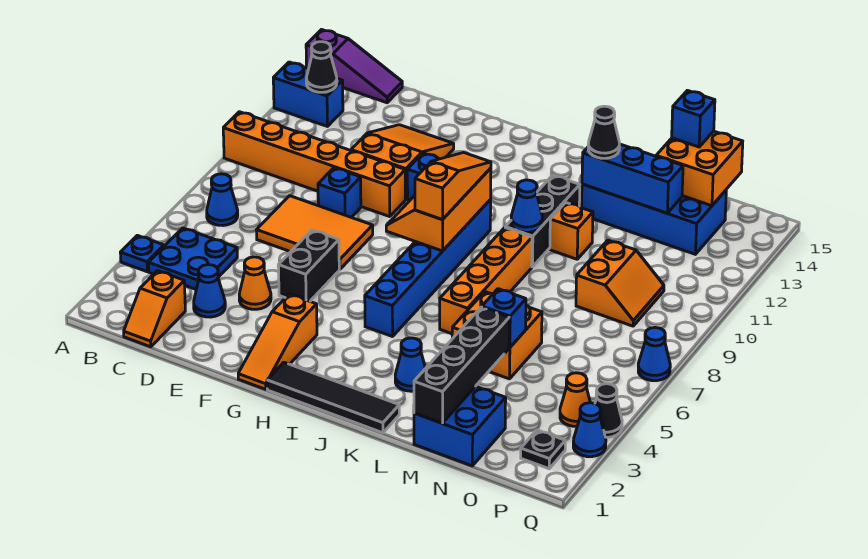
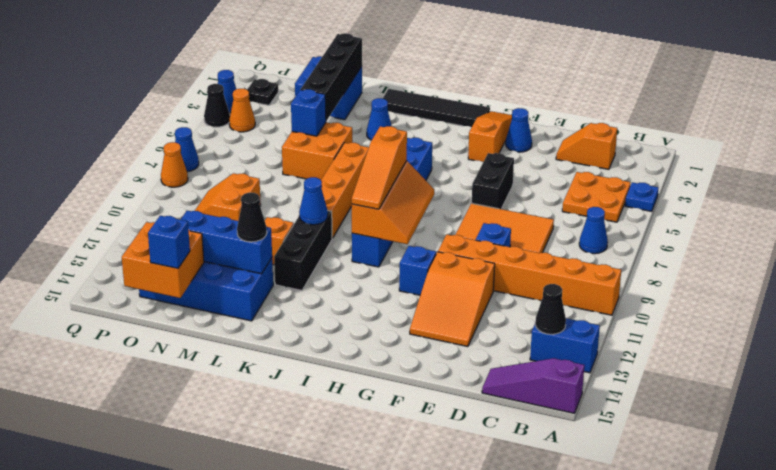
blue plate B4:C5 level 1 -> orange plate B4:C5 level 1
orange slope C1:C2 level 1 top 2 -> orange slope C2:D2 level 1 top C
blue cone D3 level 1 -> blue cone F2 level 1
orange cone E4 level 1 -> orange cone Q8 level 1

